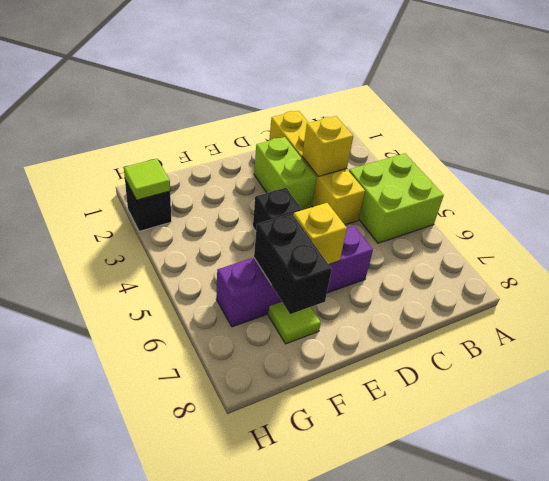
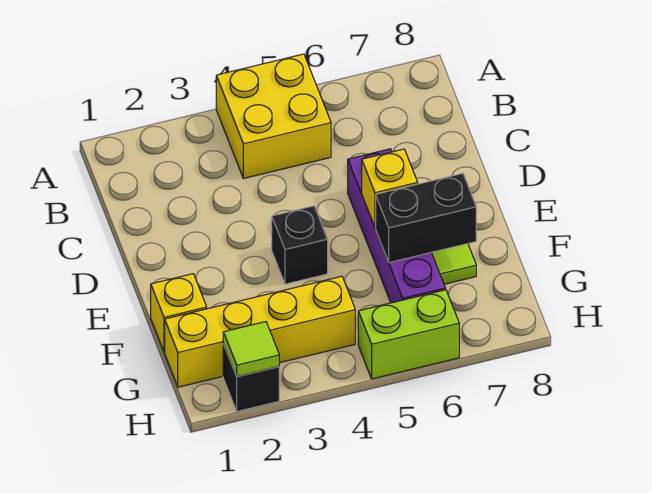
lime brick A4:B5 level 1 -> yellow brick A4:B5 level 1
yellow brick C1:C4 level 1 -> yellow brick G1:G4 level 1
yellow brick C3 level 2 -> yellow brick F1 level 1
lime brick D2:D3 level 1 -> lime brick H5:H6 level 1

